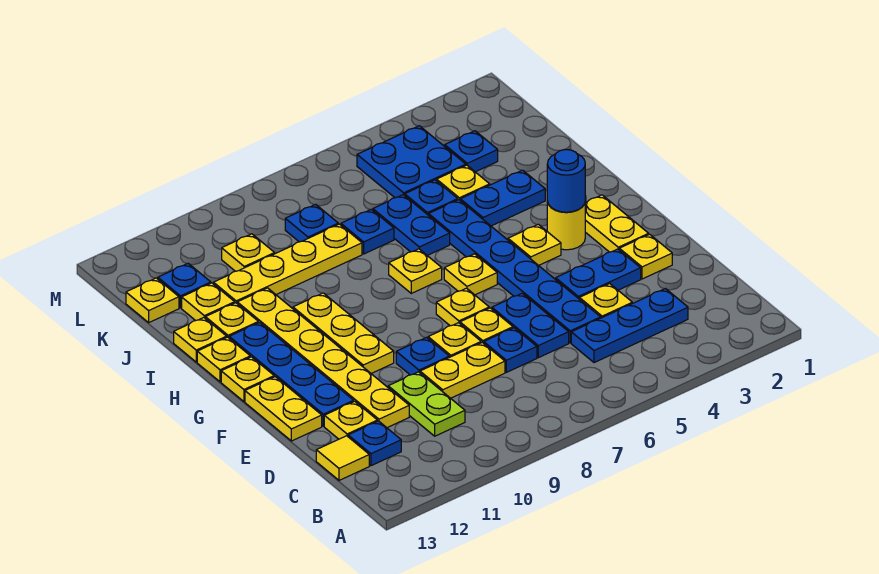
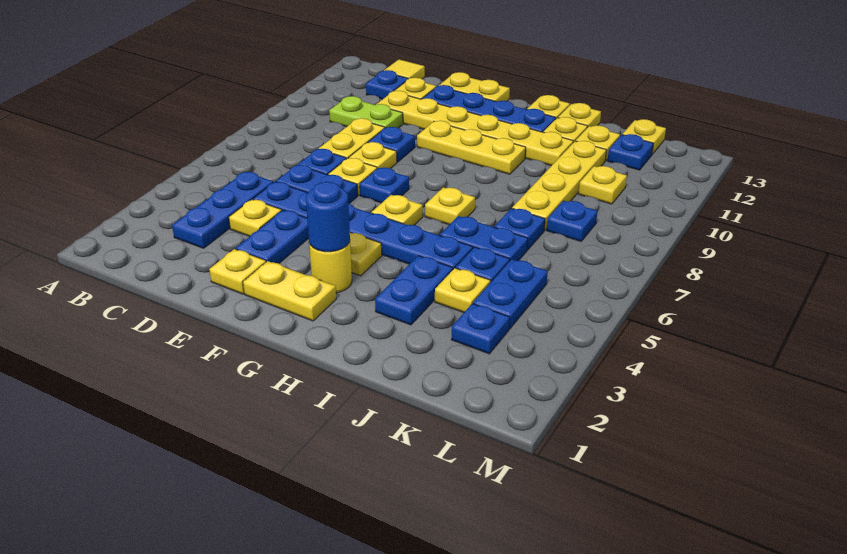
yellow plate F7 level 1 -> blue plate F7 level 1
yellow plate G13 level 1 -> none
blue plate K4:L5 level 1 -> blue plate K4:K5 level 1

